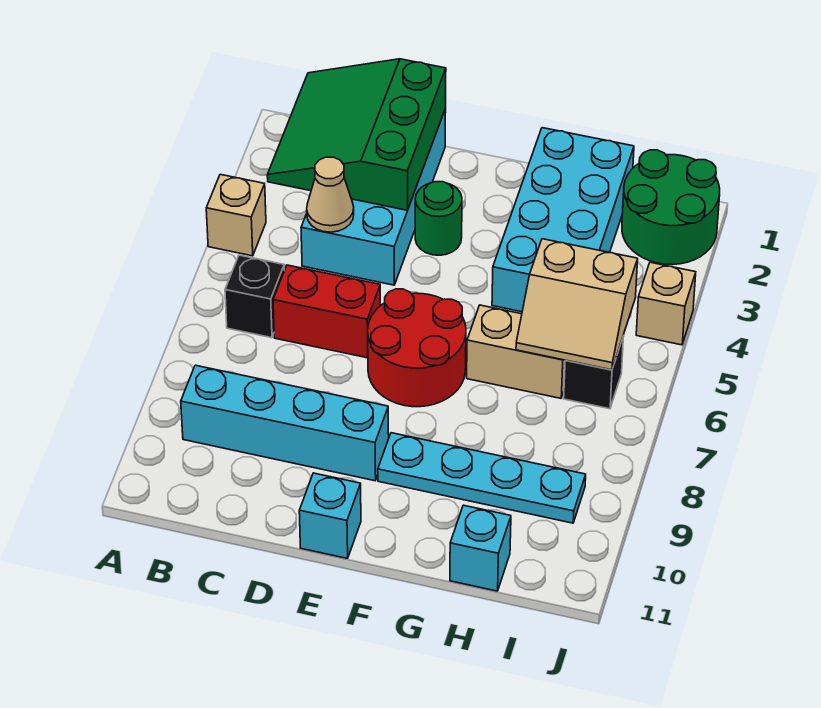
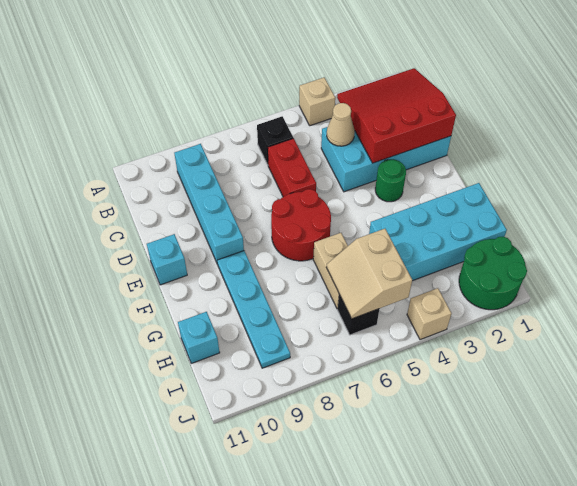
green slope B1:D3 level 2 top D -> red slope B1:D3 level 2 top D

